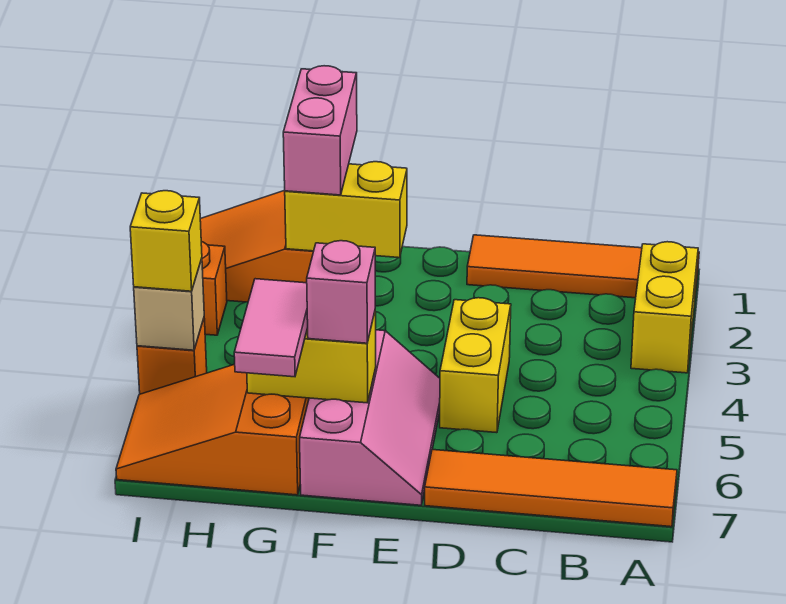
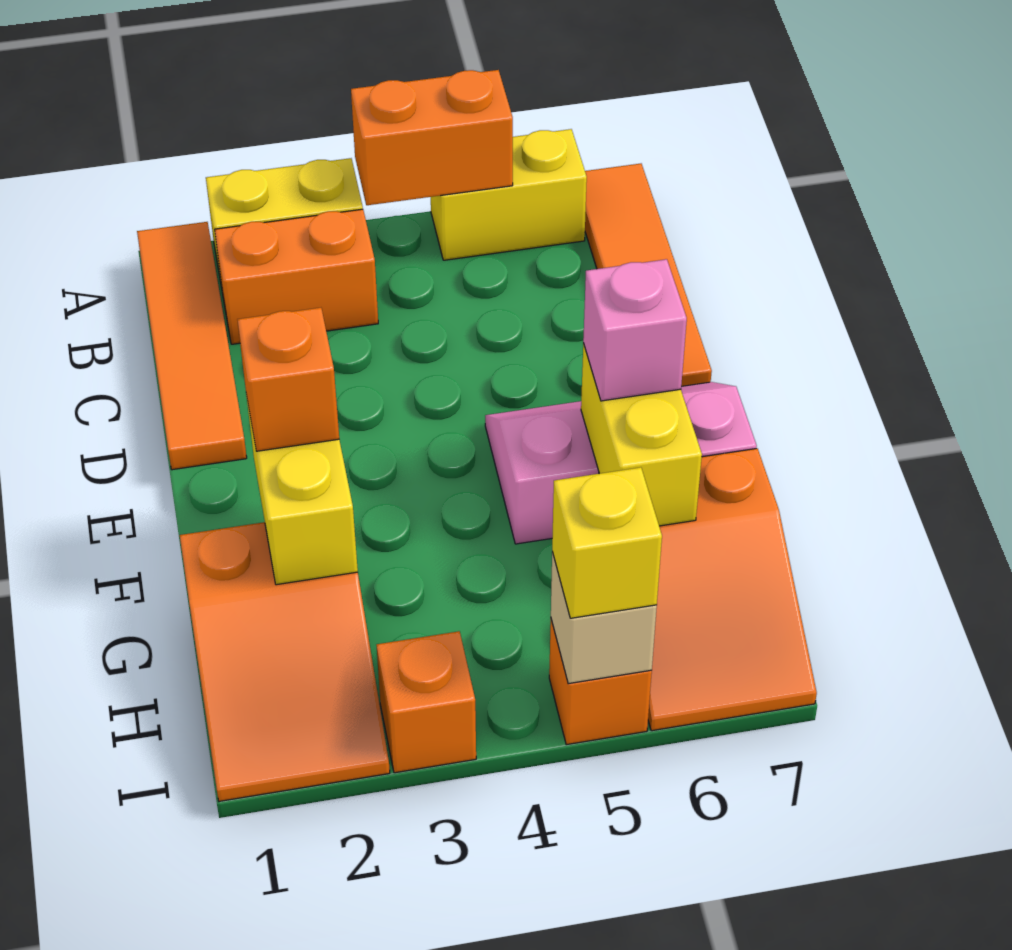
none -> orange brick A4:A5 level 2
none -> orange brick B2:B3 level 1
yellow brick D4:D5 level 1 -> yellow brick A5:A6 level 1
none -> orange brick F2 level 3
pink brick G1:G2 level 3 -> none
pink tile G6:G7 level 3 -> none

